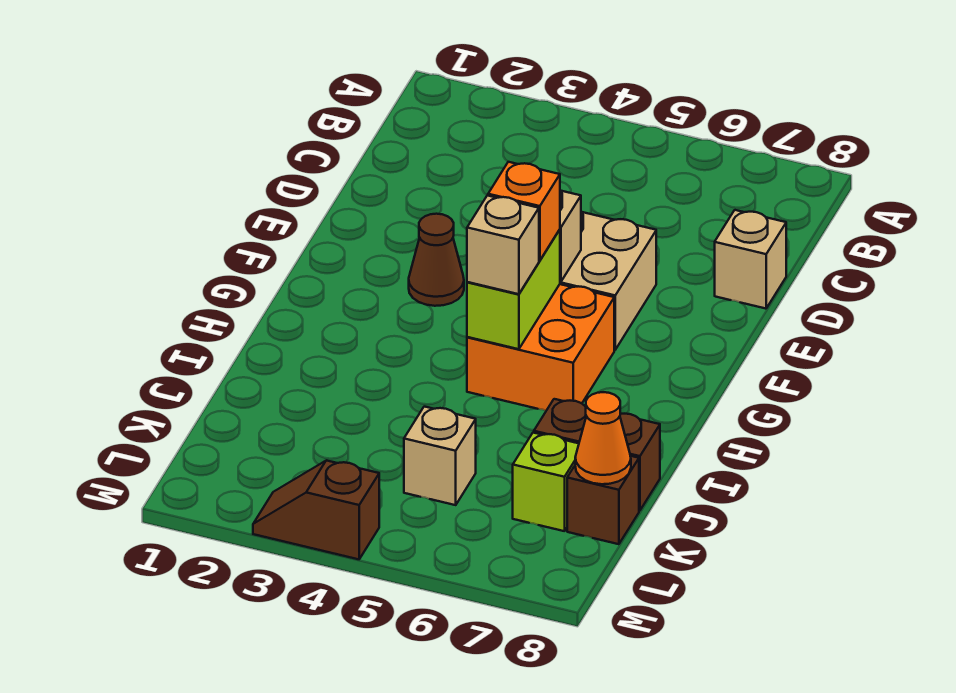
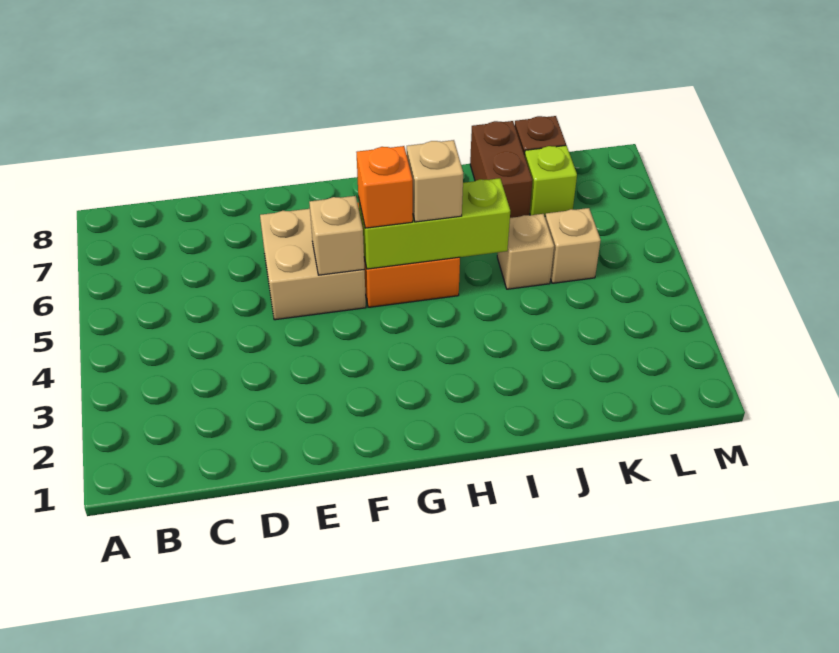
tan brick D8 level 1 -> tan brick J5 level 1
brown cone F3 level 1 -> none
lime brick G5:H5 level 2 -> lime brick G5:I5 level 2
orange cone K8 level 2 -> none
brown slope M3:M4 level 1 top 4 -> none

